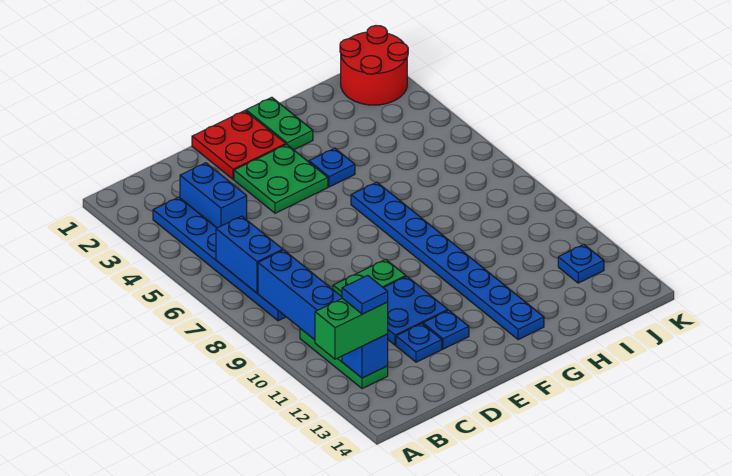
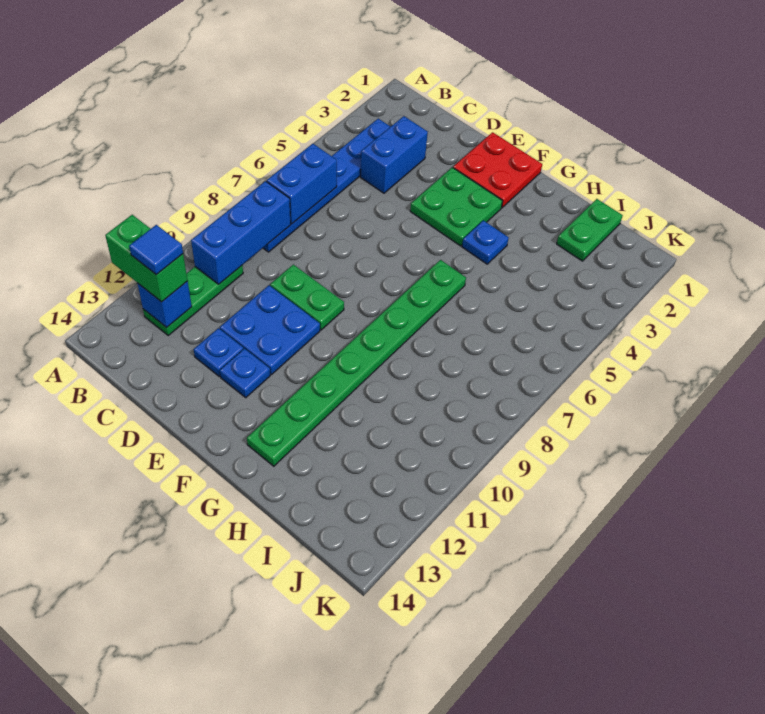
green plate G1:G2 level 1 -> green plate I1:I2 level 1
blue plate G6:G13 level 1 -> green plate G6:G13 level 1
red round brick J1:K2 level 1 -> none
blue plate J12 level 1 -> none

